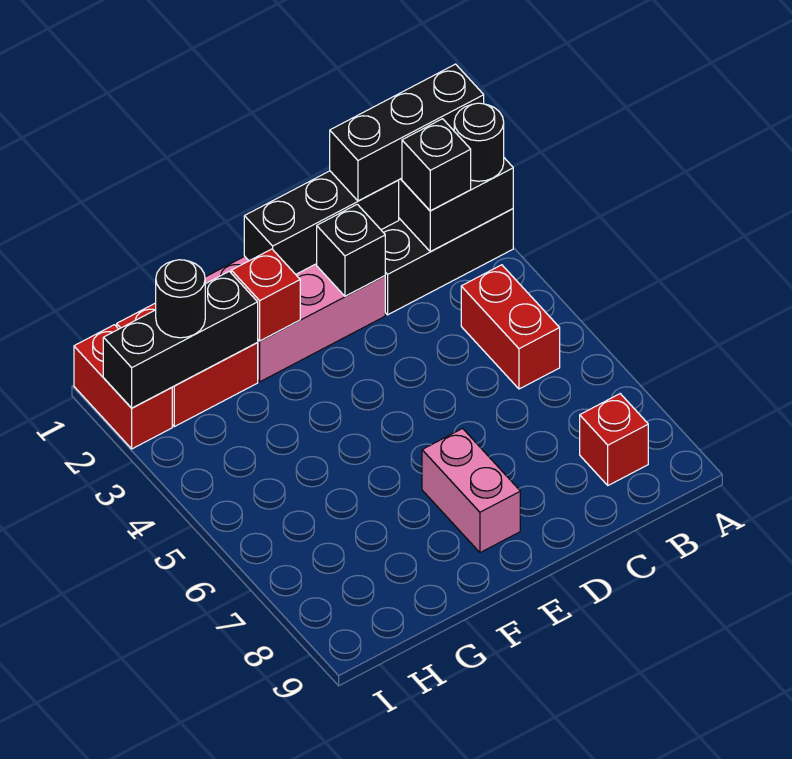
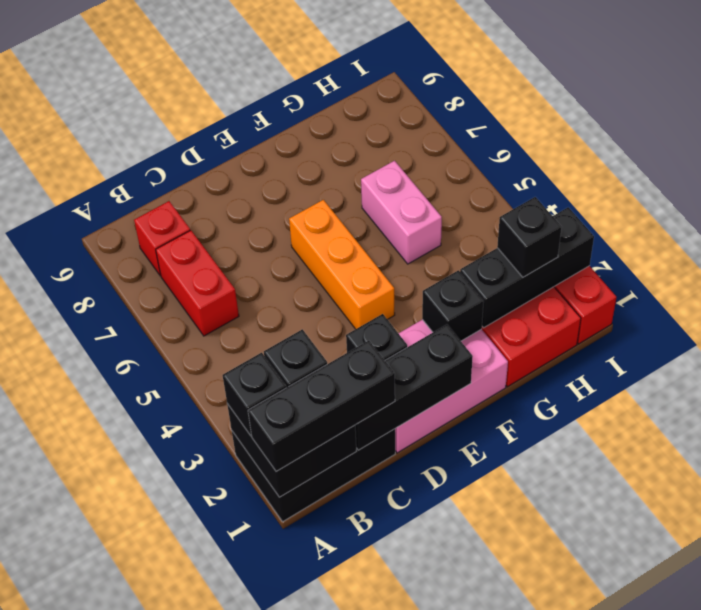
black round brick A2 level 3 -> black brick A2 level 3
red brick B4:B5 level 1 -> red brick B6:B7 level 1
none -> orange brick E4:E6 level 1
pink brick E7:E8 level 1 -> pink brick G5:G6 level 1
red brick F2 level 2 -> black brick F2 level 2
black round brick H2 level 3 -> black brick H2 level 3

